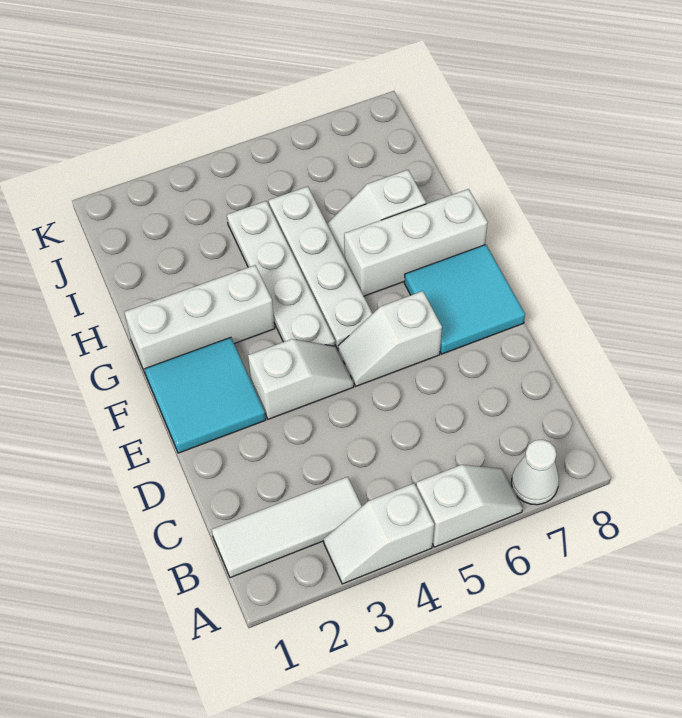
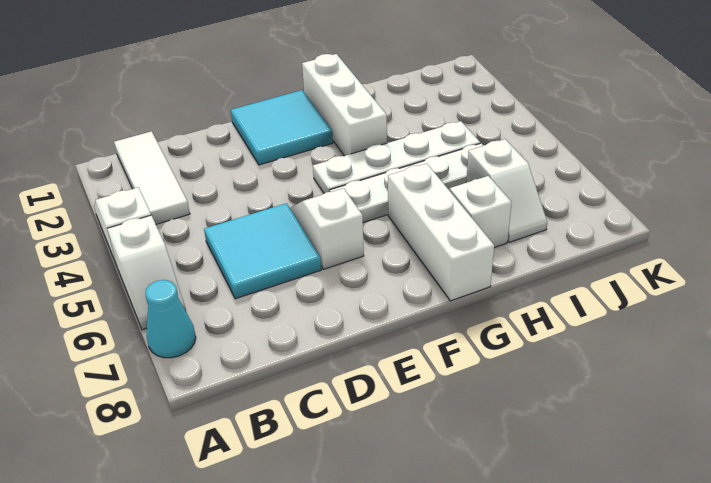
white cone A7 level 1 -> cyan cone A7 level 1
white slope E3:E4 level 1 top 3 -> white slope I6:I7 level 1 top 6
cyan tile E7:F8 level 1 -> cyan tile C5:D6 level 1

